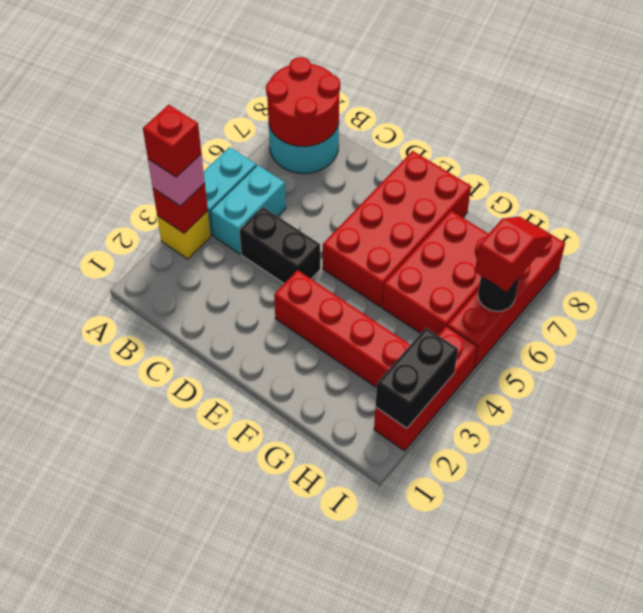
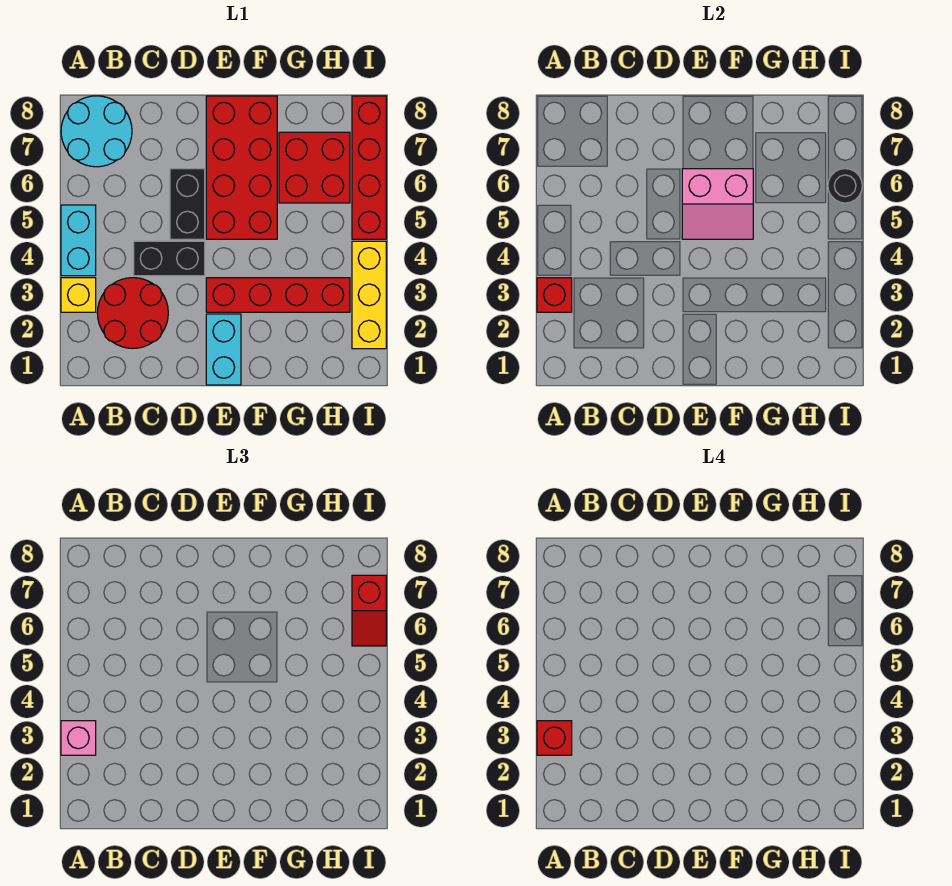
red round brick A7:B8 level 2 -> red round brick B2:C3 level 1
cyan brick B4:B5 level 1 -> cyan brick E1:E2 level 1
none -> pink slope E5:F6 level 2 top 6
red brick G5:H7 level 1 -> red brick G6:H7 level 1
red brick I2:I4 level 1 -> yellow brick I2:I4 level 1
black brick I2:I3 level 2 -> black brick D5:D6 level 1
red slope I6:I7 level 3 top 6 -> red slope I6:I7 level 3 top 7

